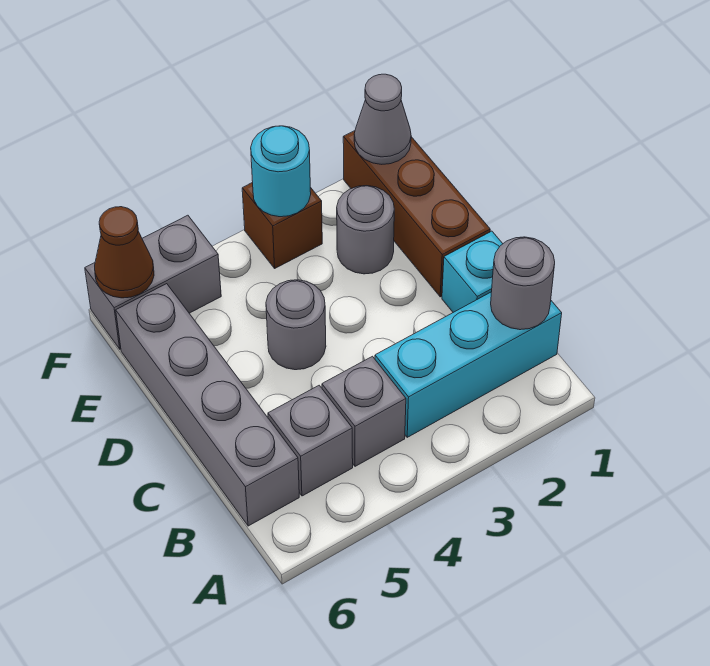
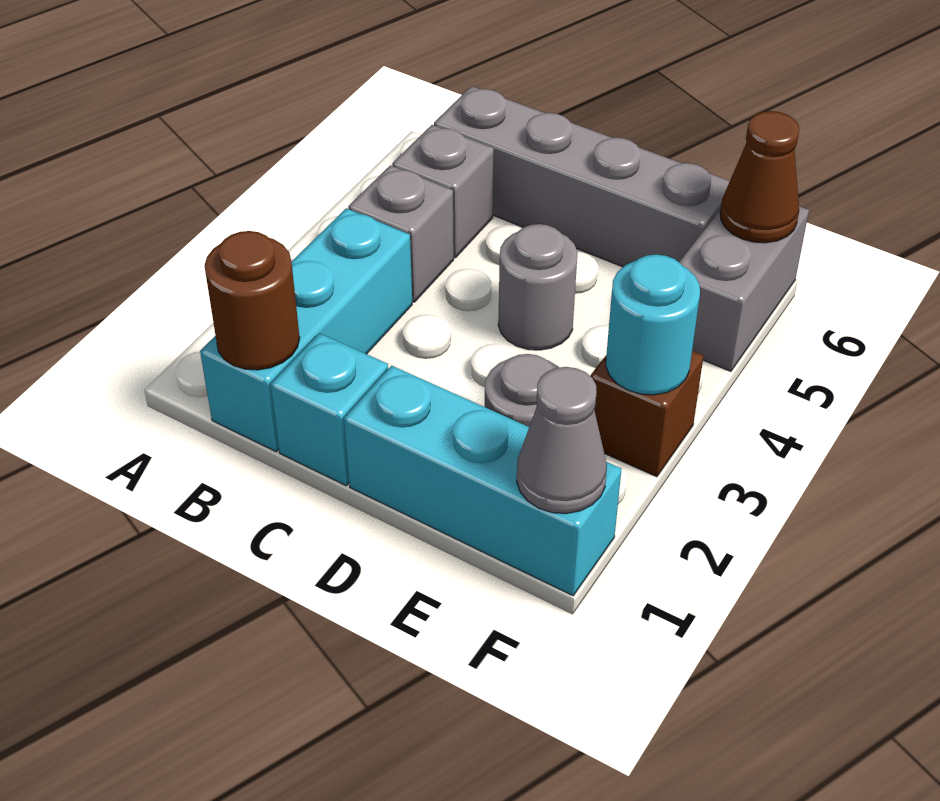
grey round brick B1 level 2 -> brown round brick B1 level 2
brown brick D1:F1 level 1 -> cyan brick D1:F1 level 1

